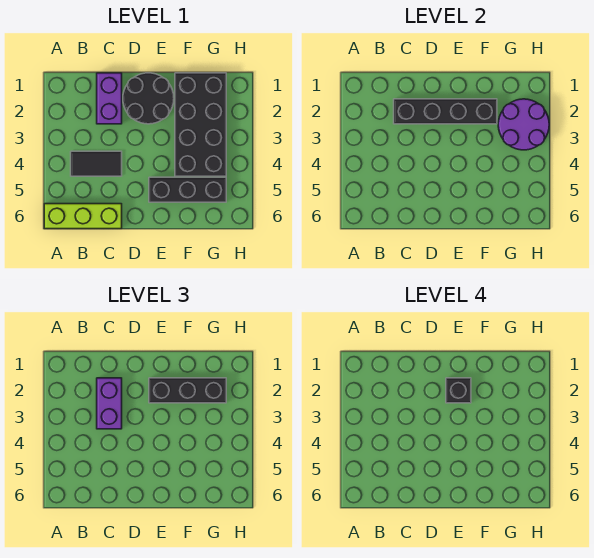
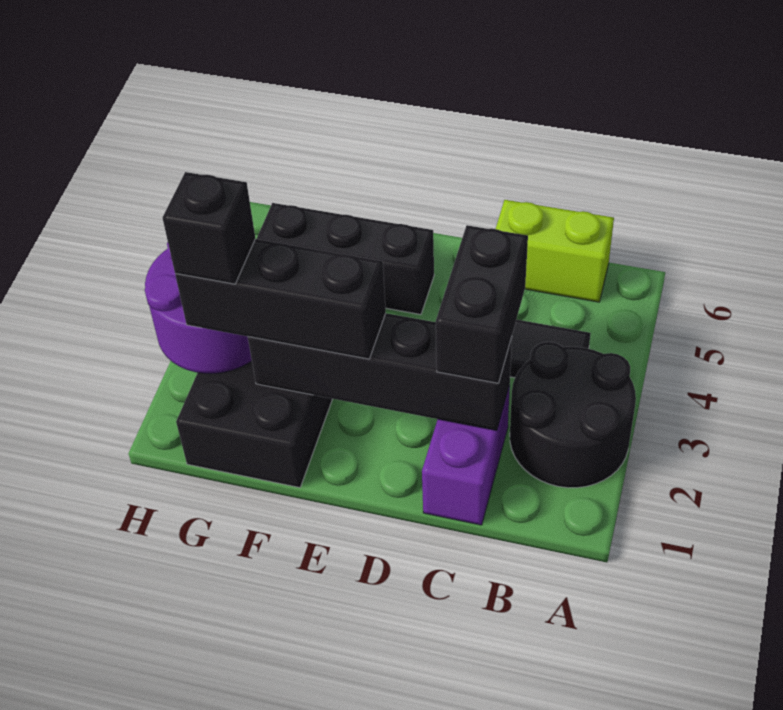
lime brick A6:C6 level 1 -> lime brick B6:C6 level 1
purple brick C2:C3 level 3 -> black brick C2:C3 level 3
black round brick D1:E2 level 1 -> black round brick A2:B3 level 1
black brick E2 level 4 -> black brick G2 level 4

